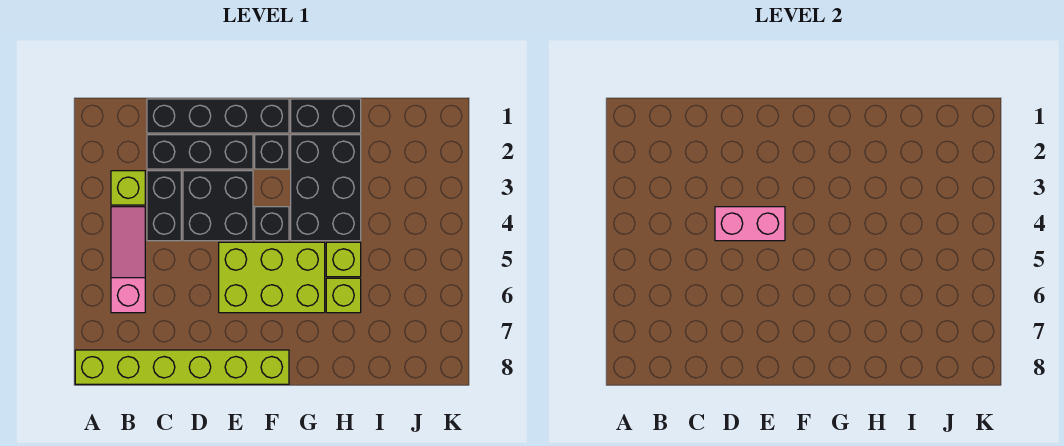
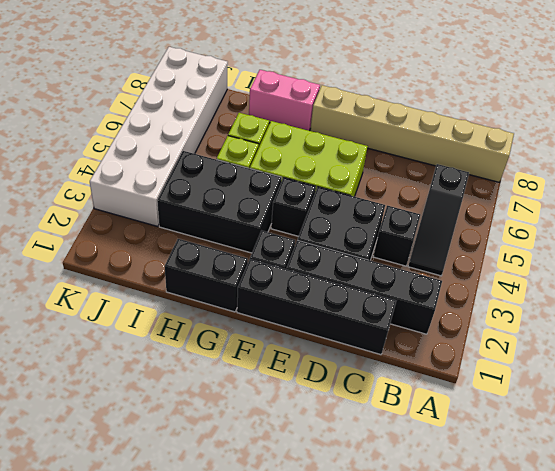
lime brick A8:F8 level 1 -> tan brick A8:F8 level 1
lime brick B3 level 1 -> none
pink slope B4:B6 level 1 top 6 -> black slope B4:B6 level 1 top 6
black brick C2:E2 level 1 -> black brick B2:E2 level 1
black brick C3:C4 level 1 -> black brick C4 level 1
pink brick D4:E4 level 2 -> pink brick G8:H8 level 1
black brick G2:H4 level 1 -> black brick G3:I4 level 1
none -> white brick J3:K8 level 1

